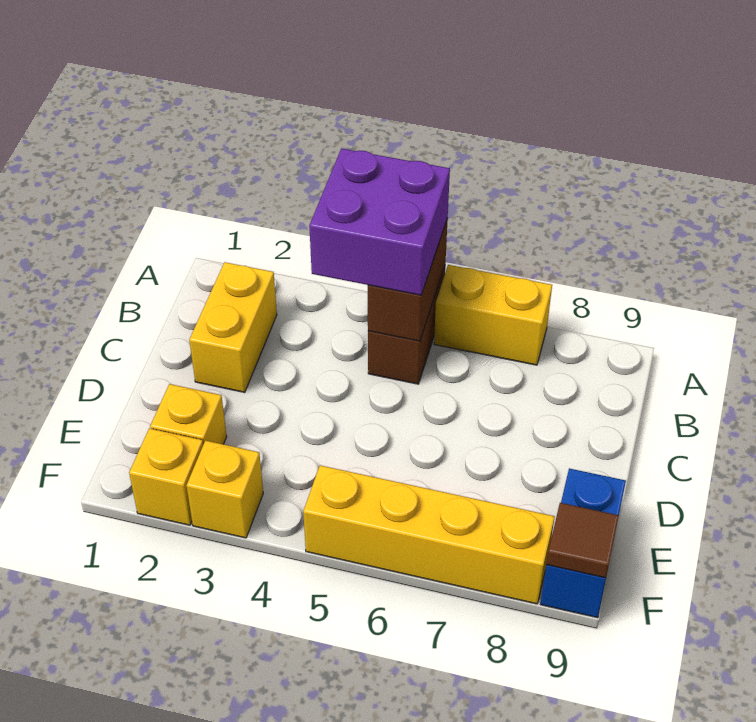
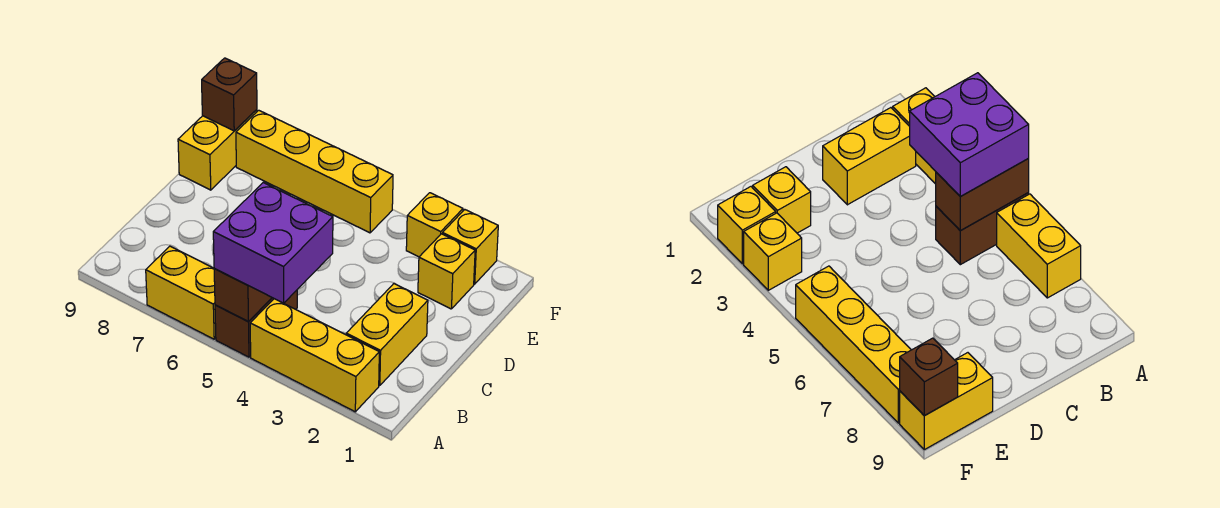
none -> yellow brick A2:A4 level 1
blue brick E9:F9 level 1 -> yellow brick E9:F9 level 1
brown tile F9 level 2 -> brown brick F9 level 2

